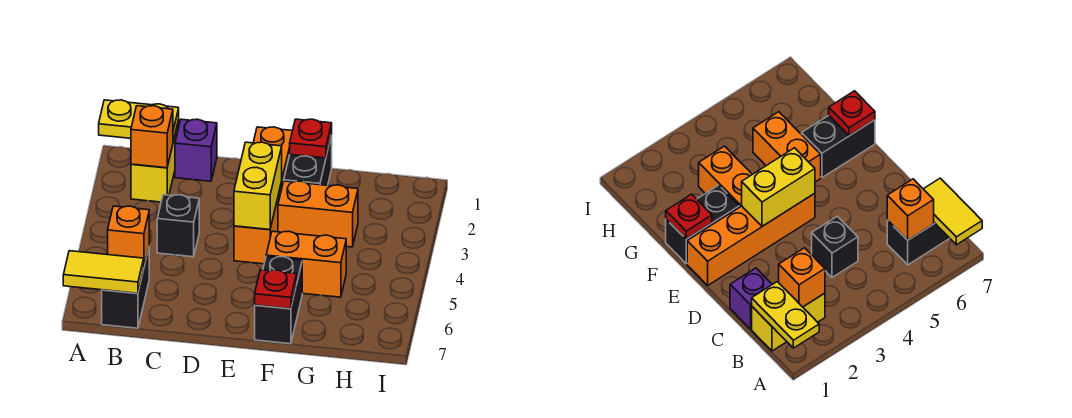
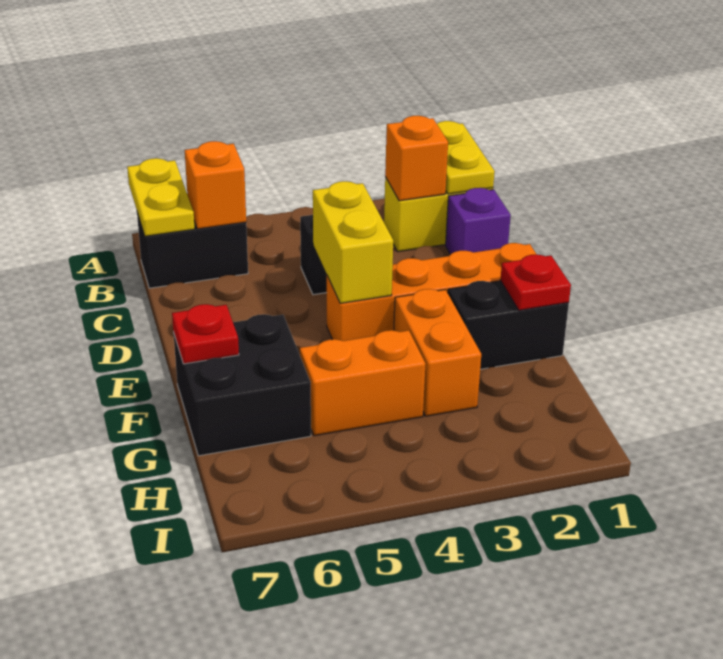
yellow tile A7:B7 level 2 -> yellow plate A7:B7 level 2
yellow brick E3:E4 level 2 -> yellow brick D4:E4 level 2
orange brick F5:G5 level 1 -> orange brick G4:G5 level 1
black brick F6:F7 level 1 -> black brick F6:G7 level 1

